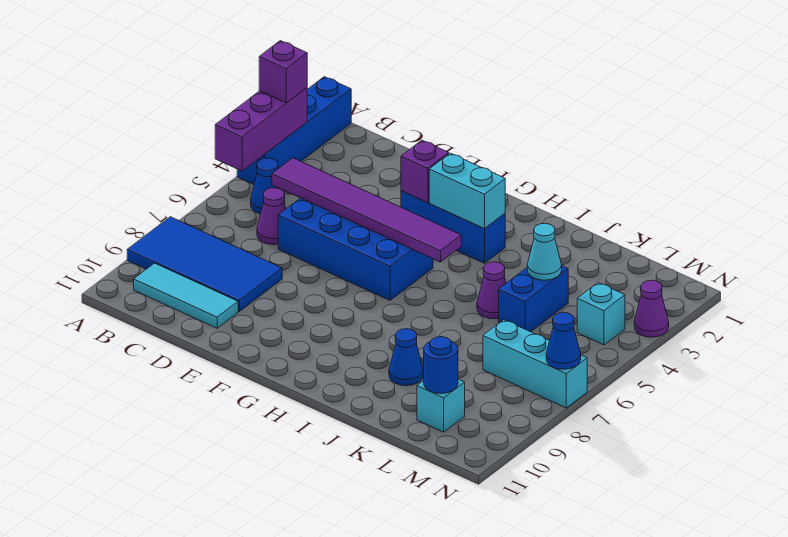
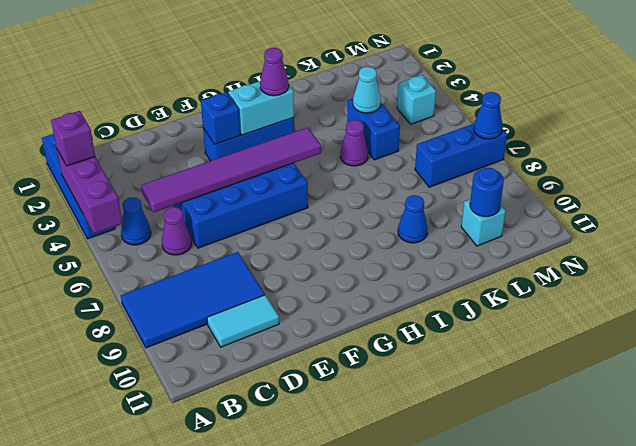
cyan tile B10:D10 level 1 -> cyan tile C10:D10 level 1
purple brick F3 level 2 -> blue brick F3 level 2
cyan brick L7:N7 level 1 -> blue brick L7:N7 level 1
purple cone N3 level 1 -> purple cone H3 level 3

